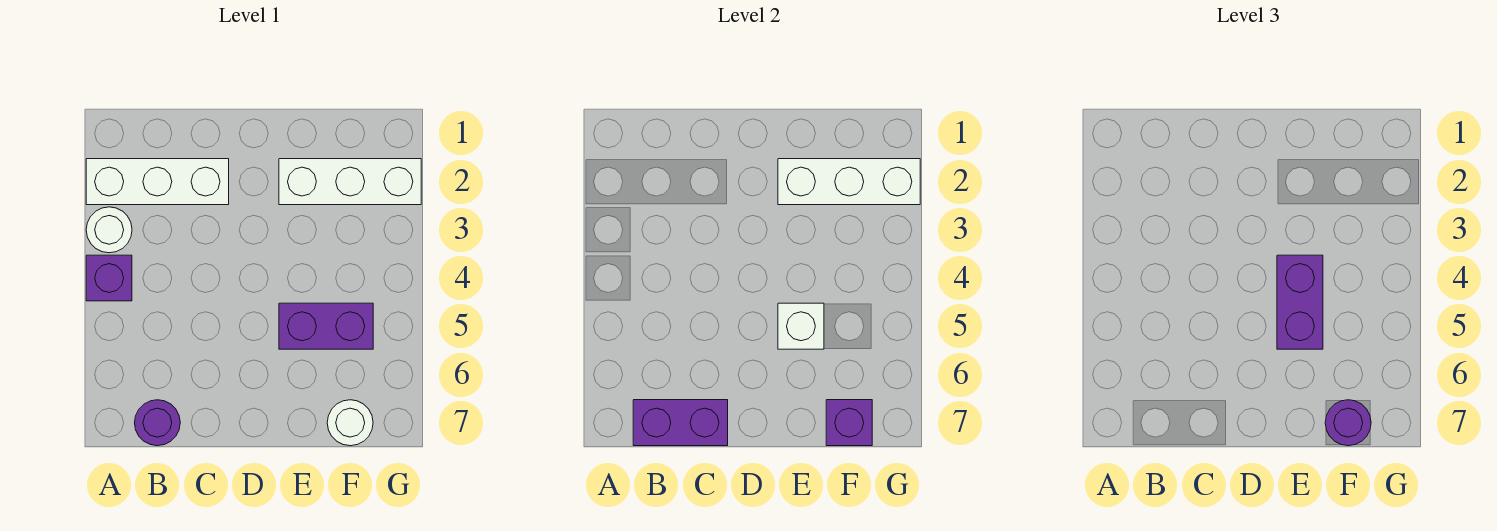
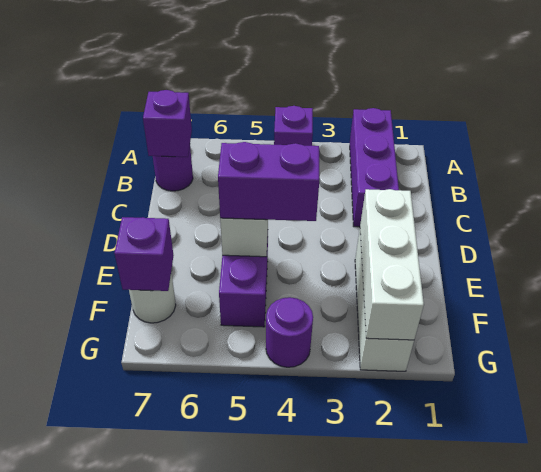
white brick A2:C2 level 1 -> purple brick A2:C2 level 1
white round brick A3 level 1 -> none
purple brick B7:C7 level 2 -> purple brick B7 level 2
purple round brick F7 level 3 -> purple round brick G4 level 1

